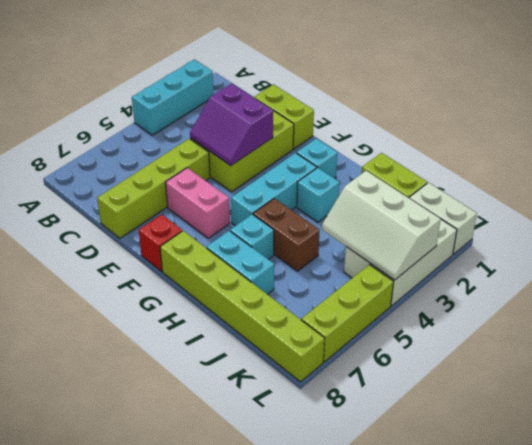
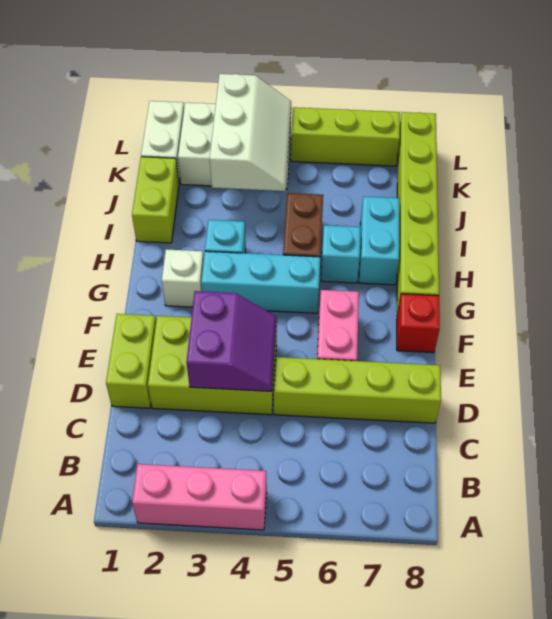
cyan brick A2:A4 level 1 -> pink brick A2:A4 level 1
cyan brick G2 level 1 -> white brick G2 level 1

